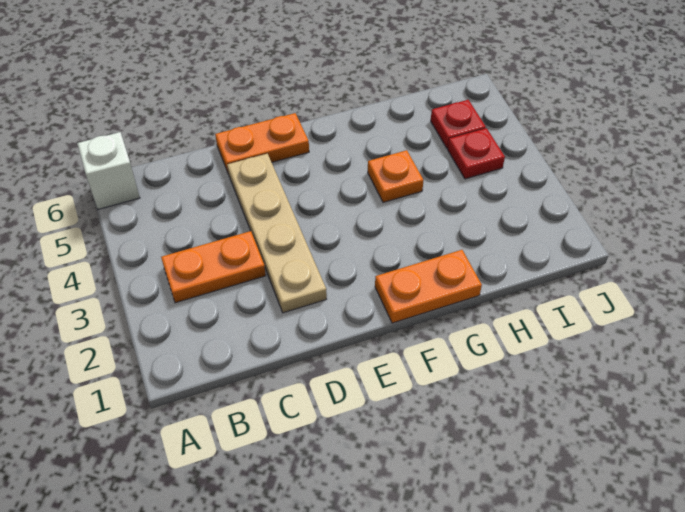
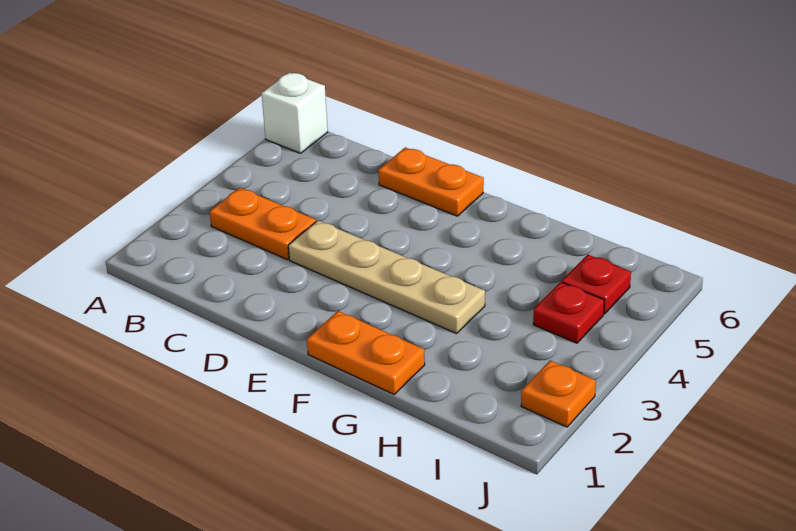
tan plate D2:D5 level 1 -> tan plate D3:G3 level 1
orange plate G4 level 1 -> orange plate J2 level 1

